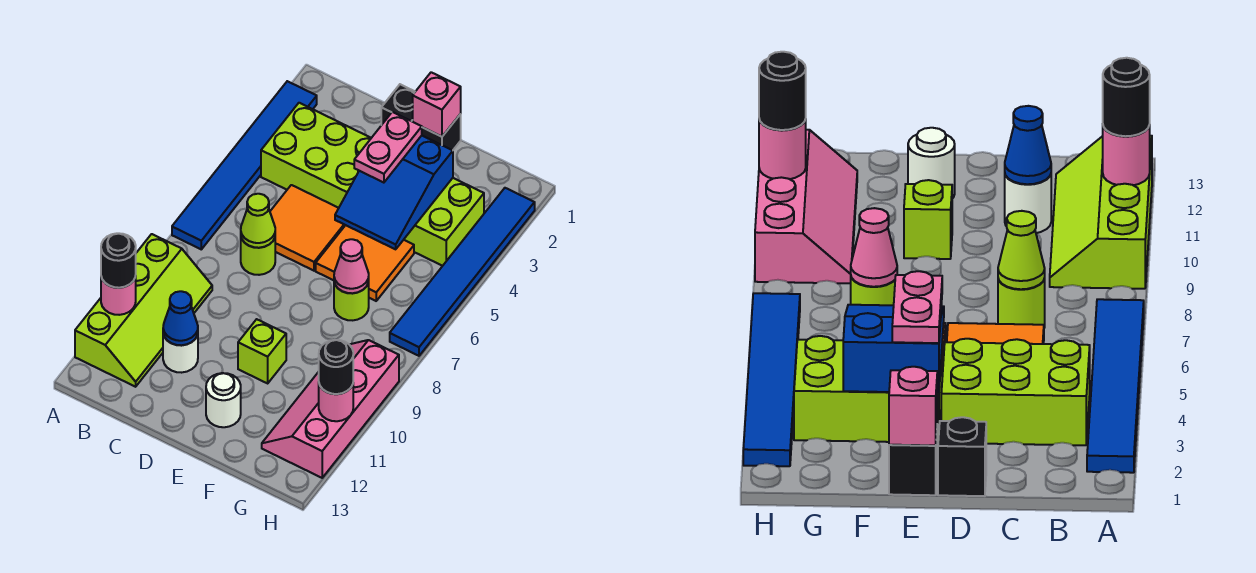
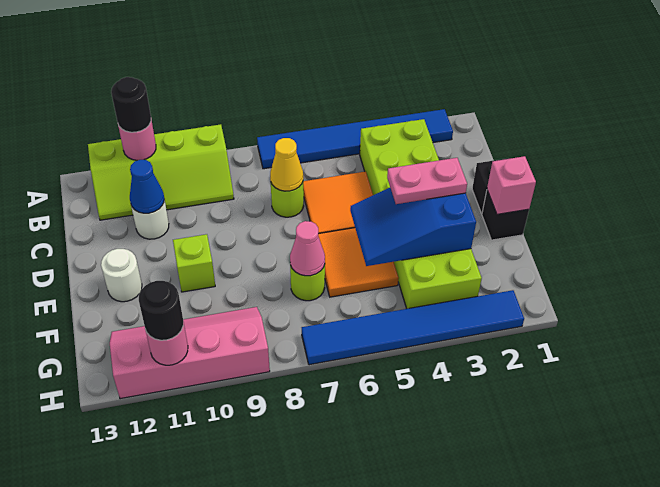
lime cone C7 level 2 -> yellow cone C7 level 2

